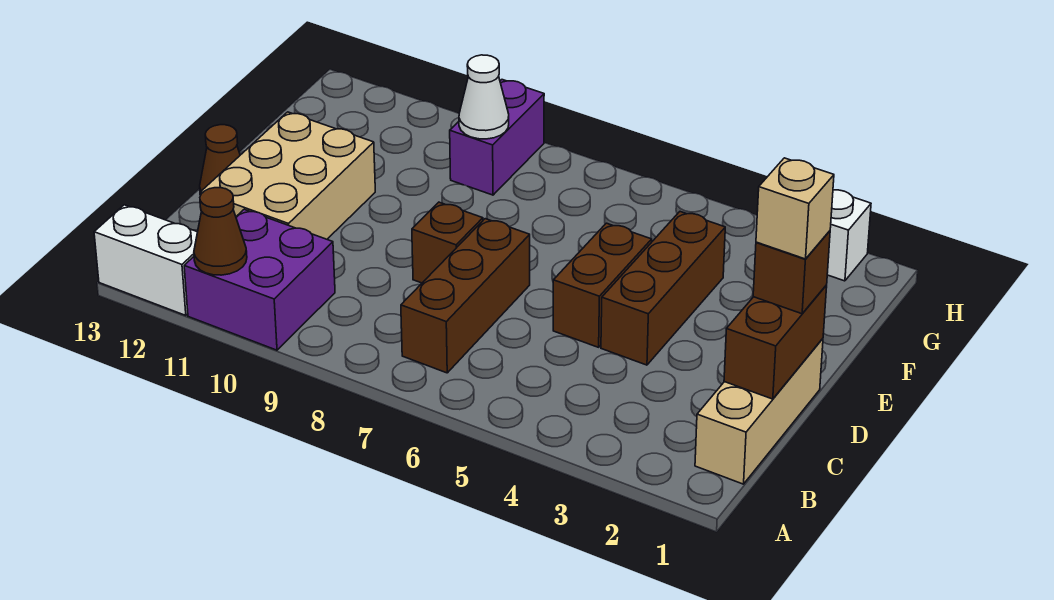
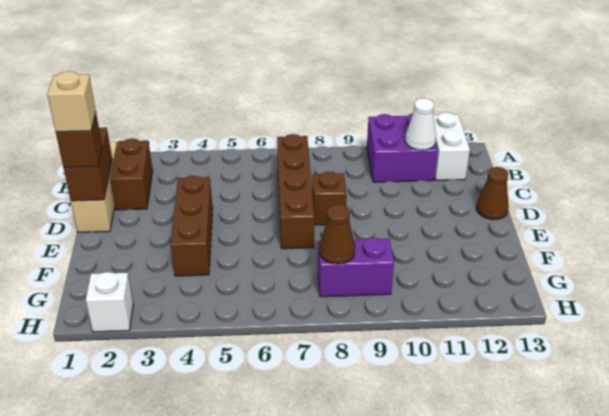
brown cone A11 level 2 -> brown cone G8 level 2
white brick A12:A13 level 1 -> white brick A12:B12 level 1
brown brick B7:D7 level 1 -> brown brick B7:E7 level 1
tan brick C11:E12 level 1 -> none
brown brick D5:E5 level 1 -> brown brick B2:C2 level 1
purple brick G9:H9 level 1 -> purple brick G8:G9 level 1
white cone G9 level 2 -> white cone B11 level 2

